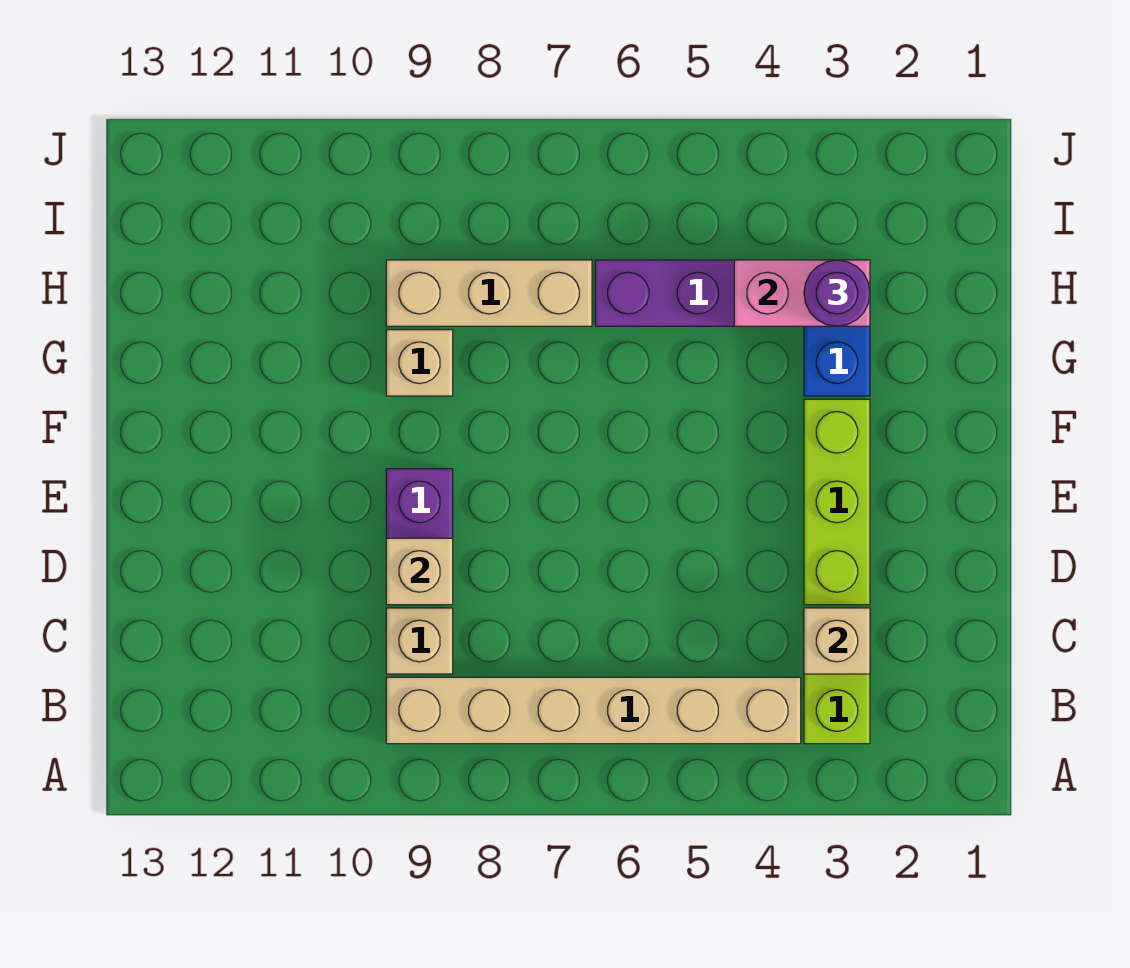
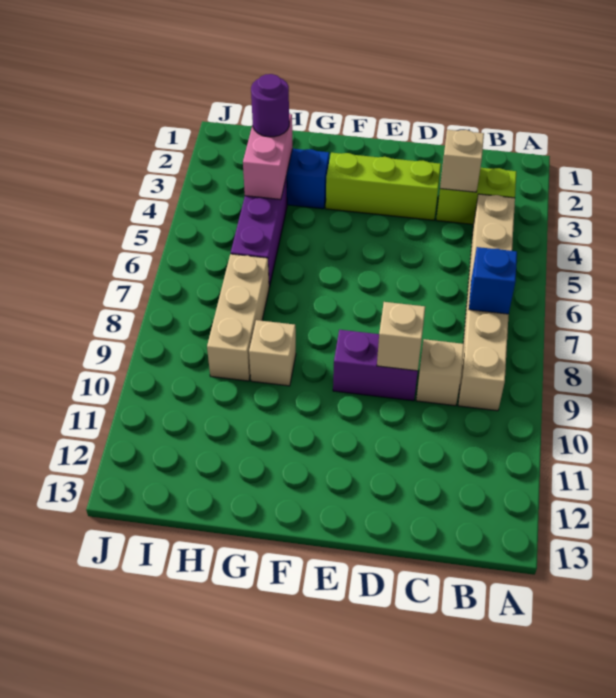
none -> blue brick B7 level 2

